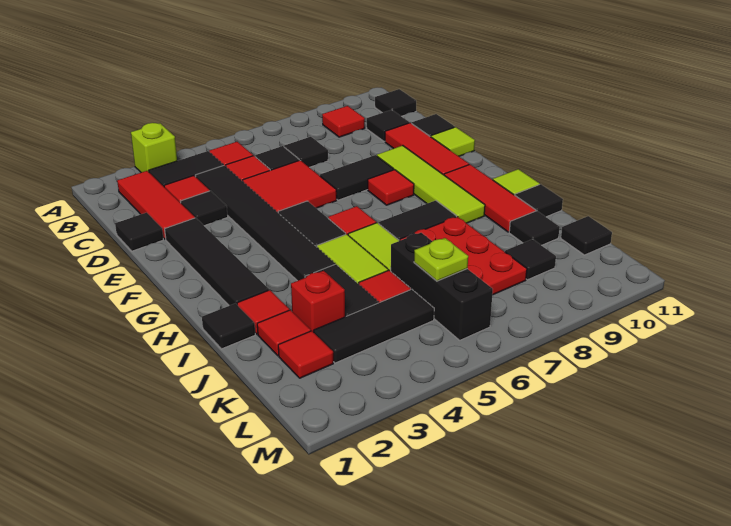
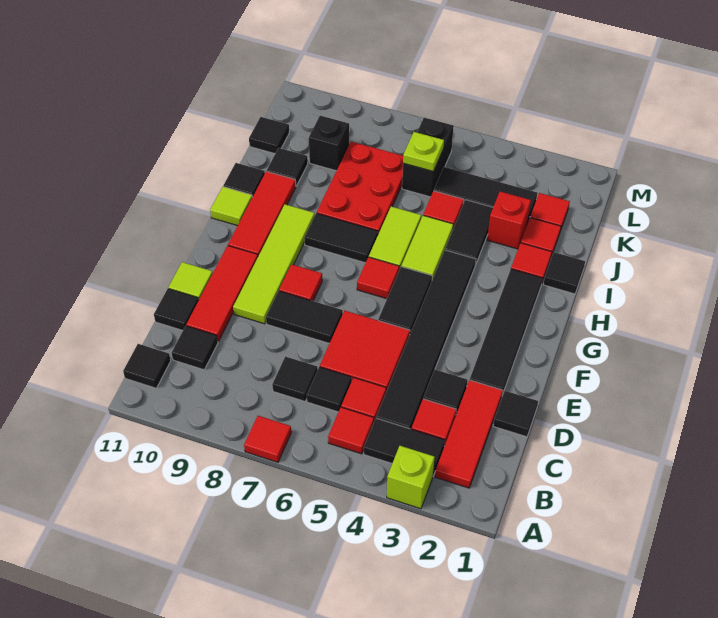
red tile B9 level 1 -> red tile A7 level 1
black brick J6:L6 level 1 -> black brick K6:L6 level 1
black tile K9 level 1 -> black brick K9 level 1

